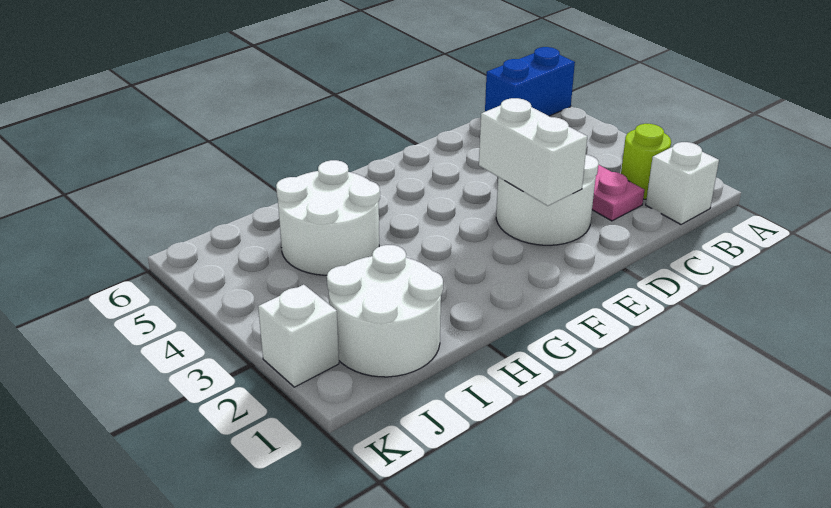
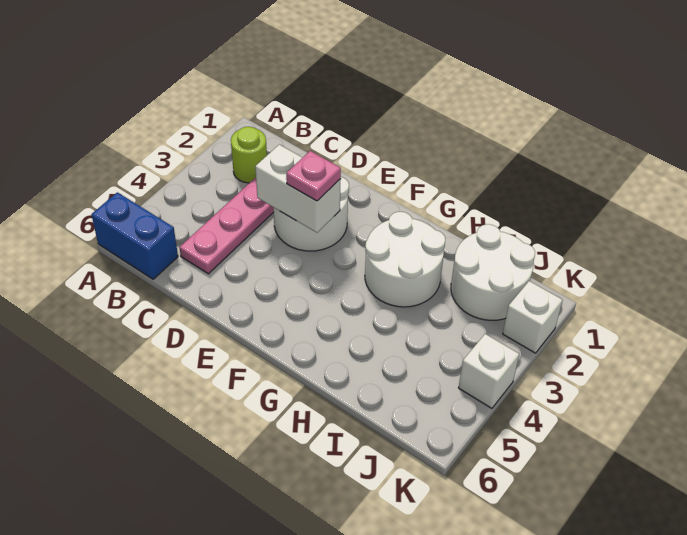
white brick B1 level 1 -> white brick K4 level 1
white brick E2:E3 level 2 -> white brick D3:E3 level 2
none -> pink plate E3 level 3
white round brick H4:I5 level 1 -> white round brick G2:H3 level 1

